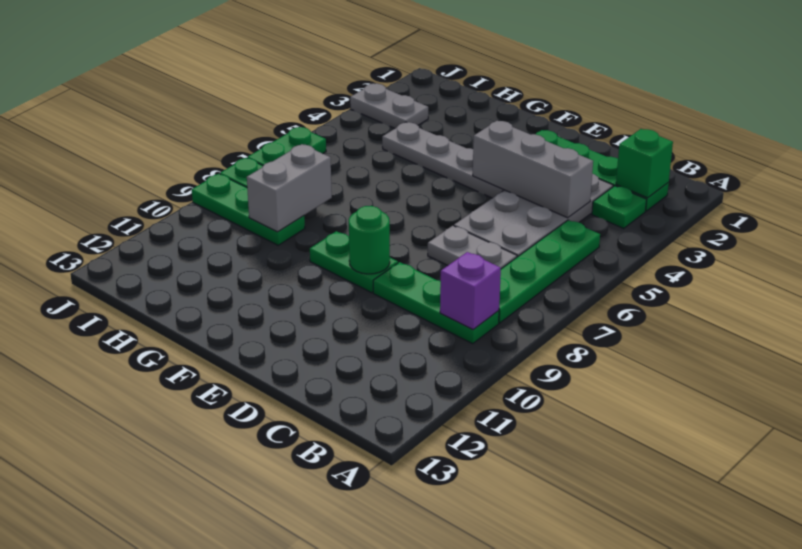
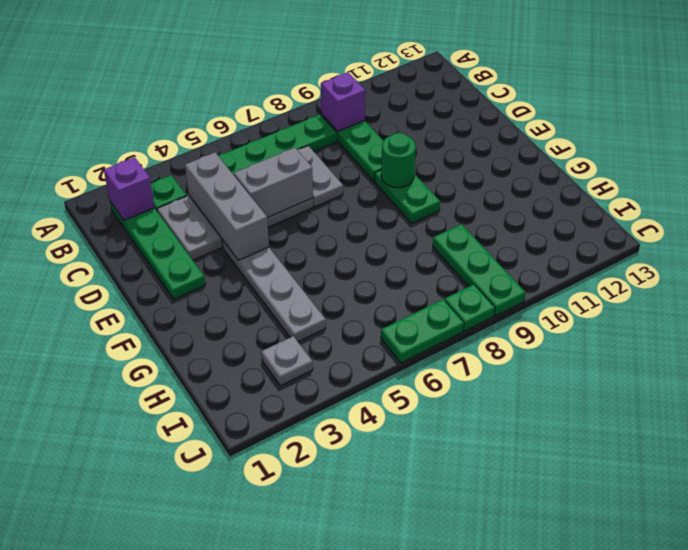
green brick B2 level 2 -> purple brick B2 level 2
grey brick H8:H9 level 2 -> grey brick D5:D6 level 2
grey plate I3:J3 level 1 -> grey plate I3 level 1

